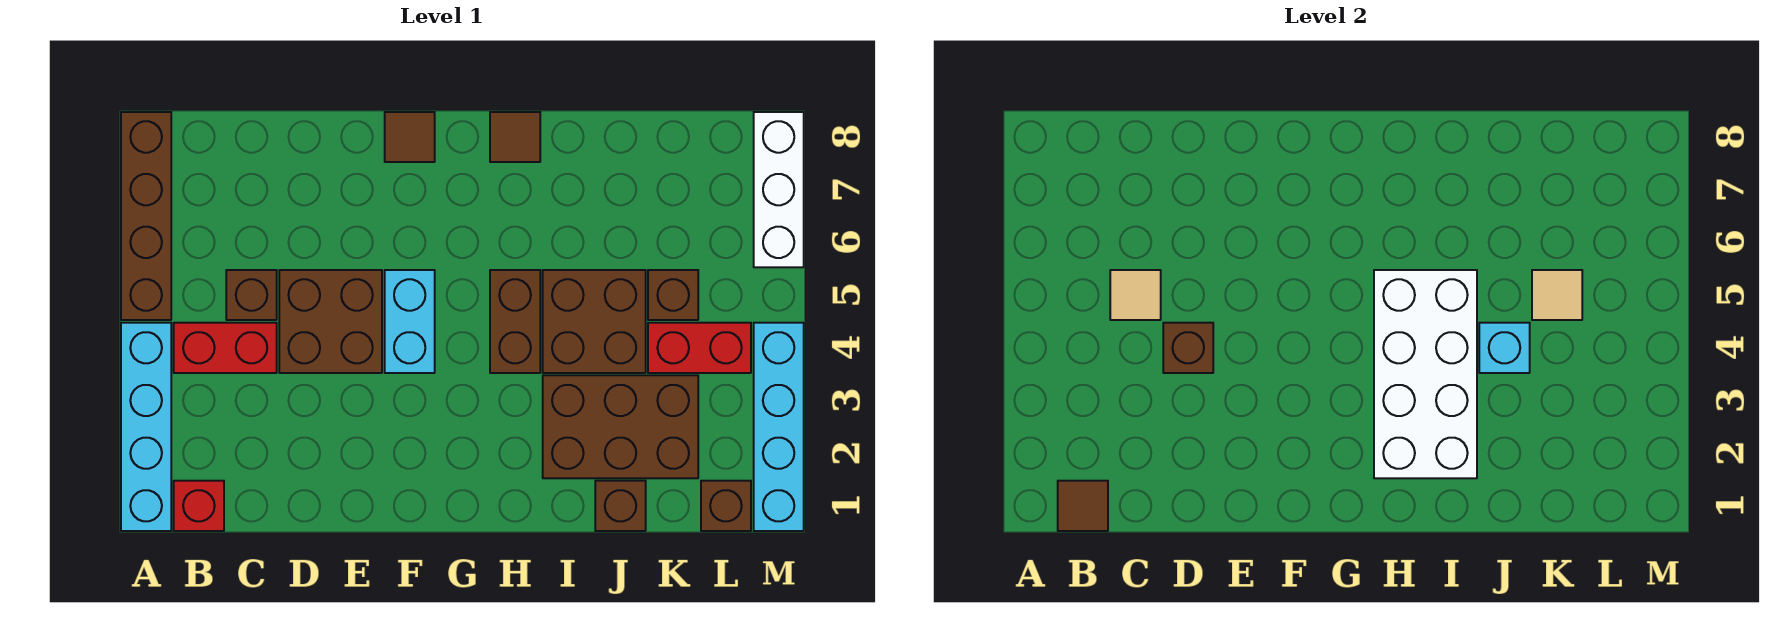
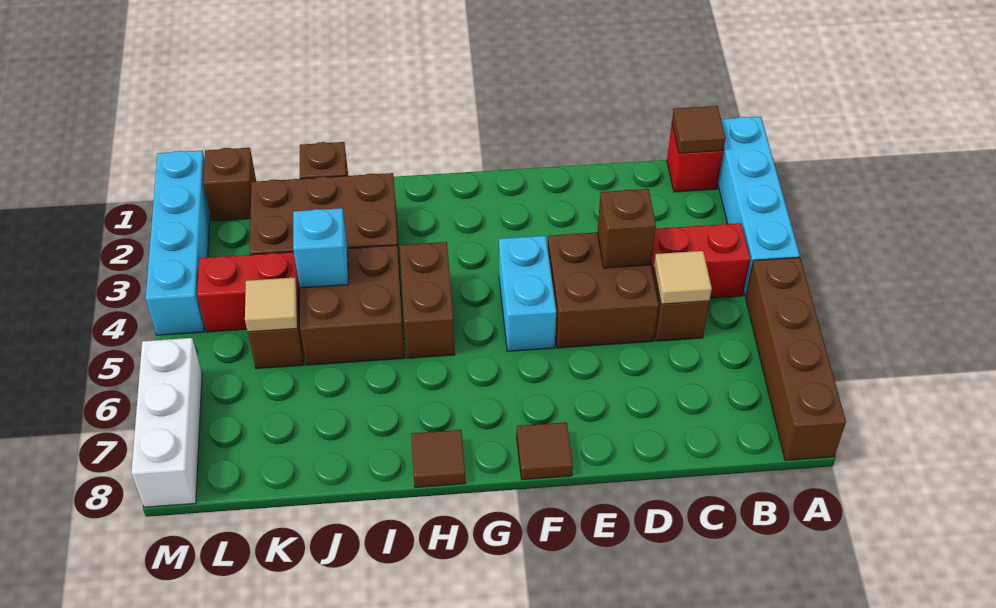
white brick H2:I5 level 2 -> none

